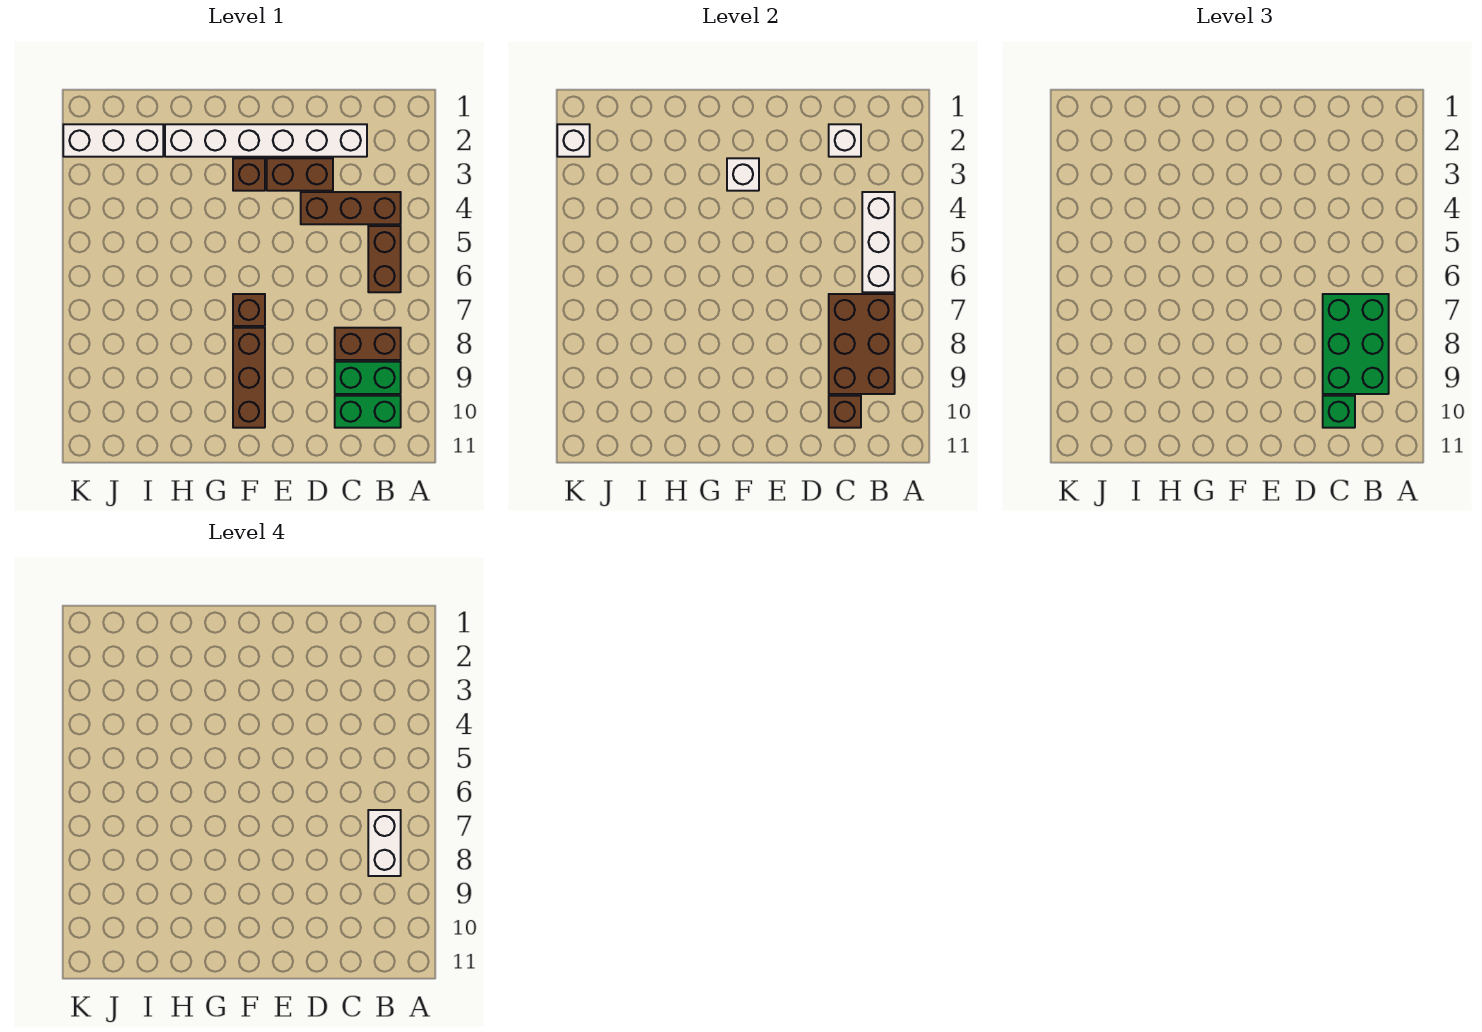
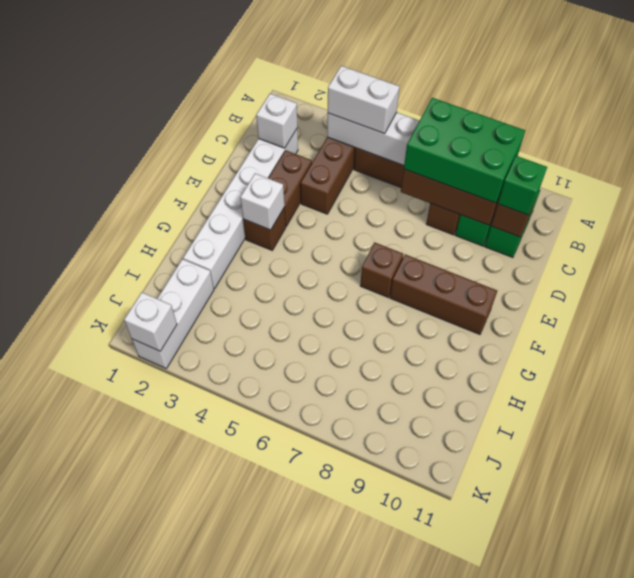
white brick B7:B8 level 4 -> white brick B4:B5 level 3

